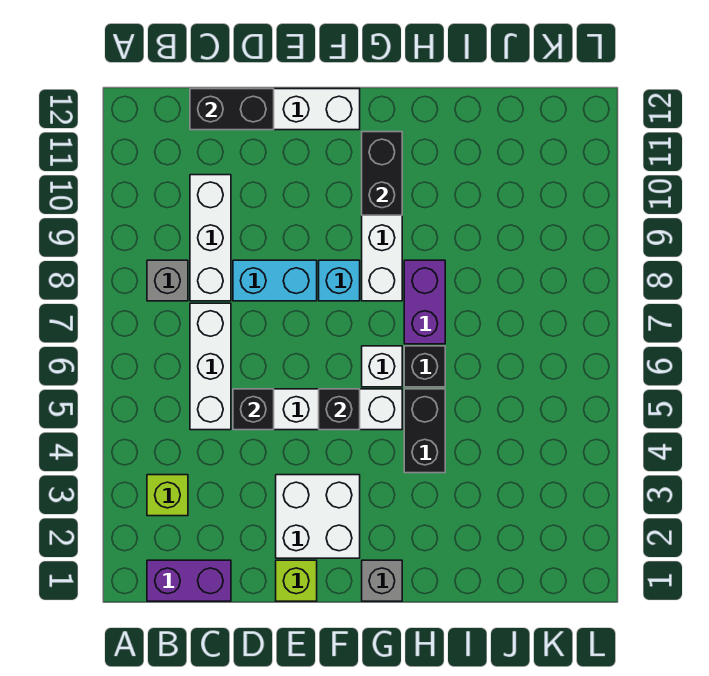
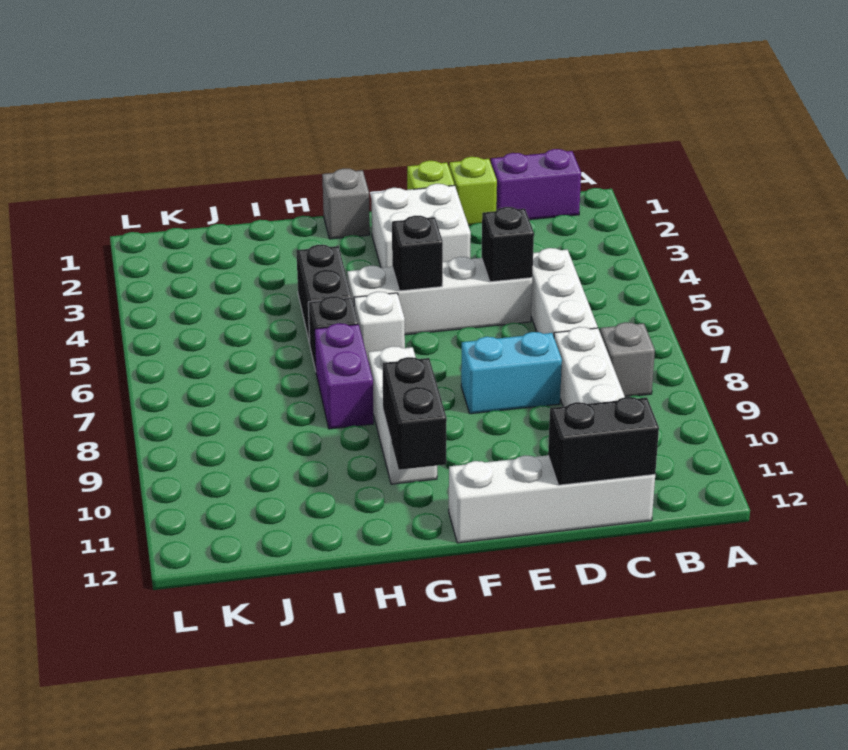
lime brick B3 level 1 -> lime brick D1 level 1
cyan brick F8 level 1 -> none

